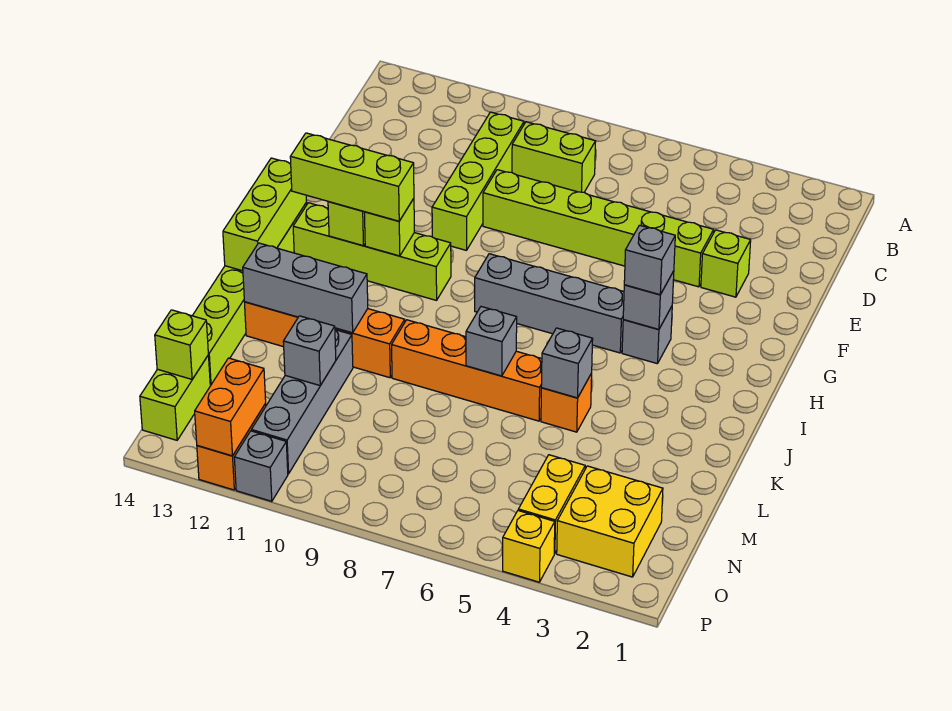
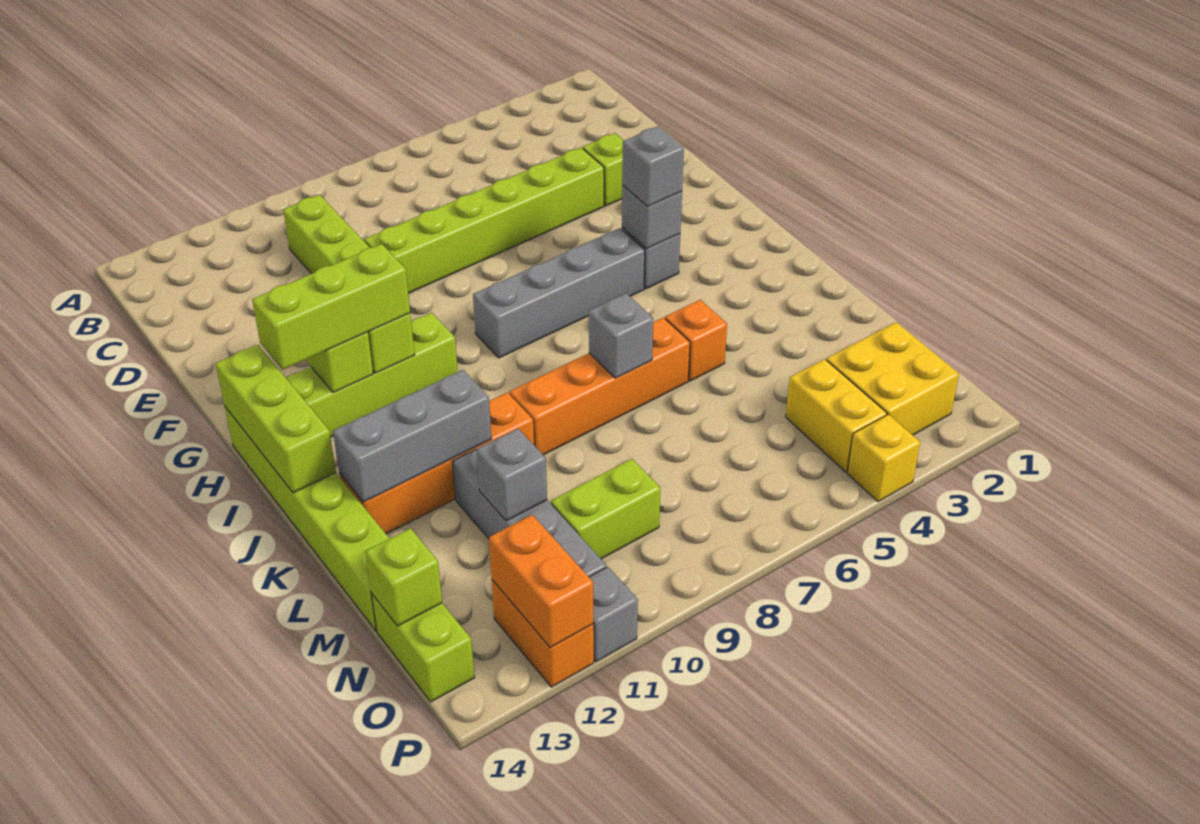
lime brick C8:C9 level 1 -> lime brick N9:N10 level 1
grey brick K5 level 2 -> none

